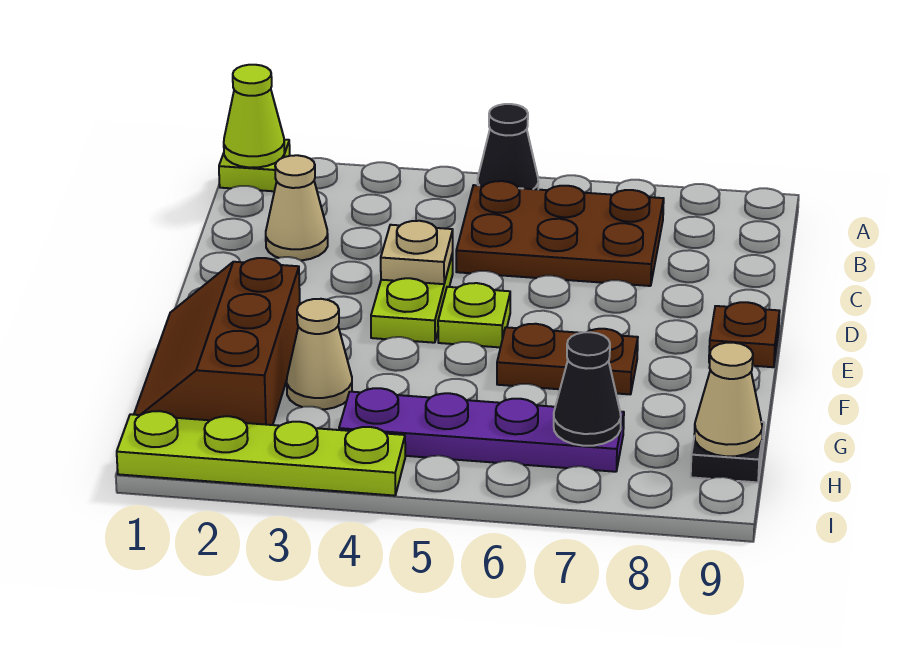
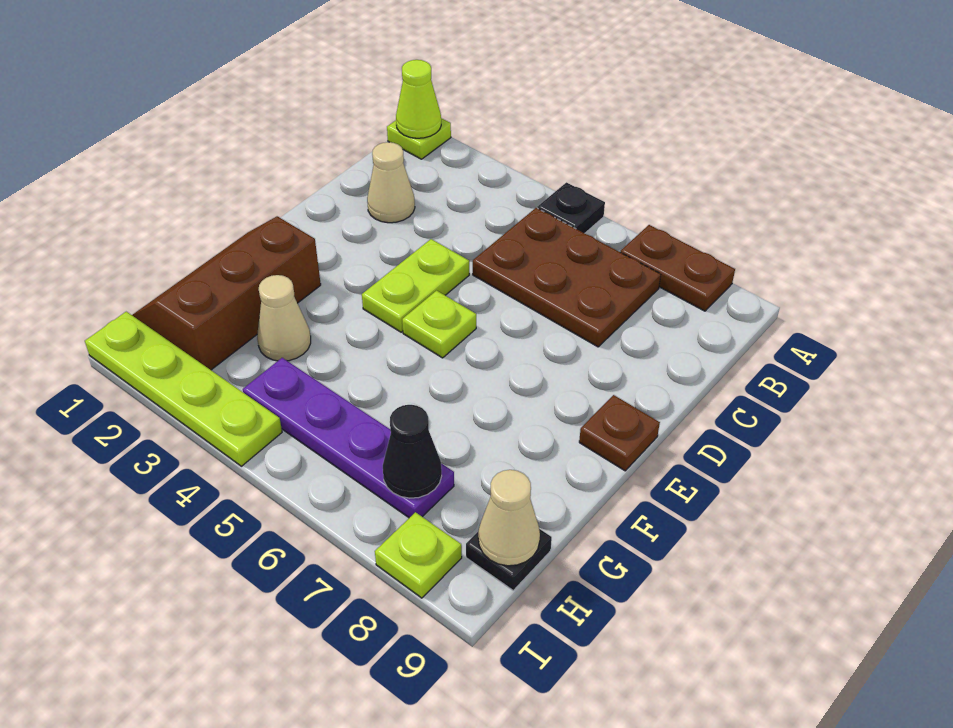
black cone A5 level 1 -> black plate A5 level 1
tan plate D4 level 2 -> none
brown plate F6:F7 level 1 -> brown plate A7:A8 level 1
none -> lime plate I8 level 1

